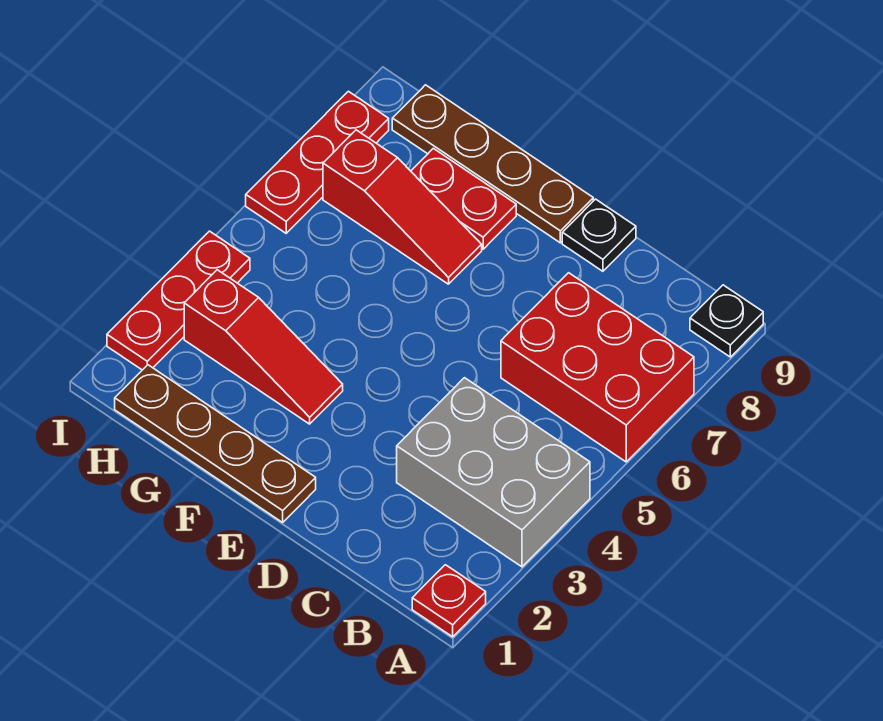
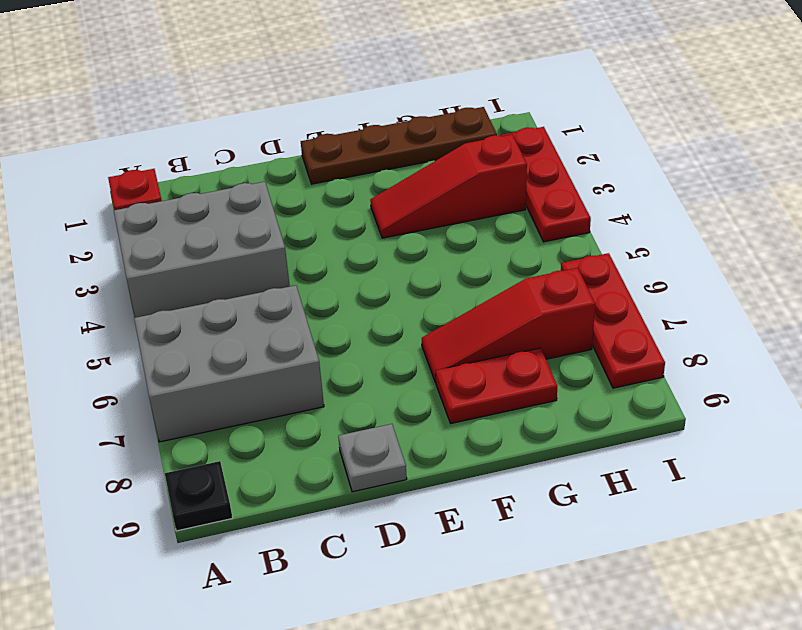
red brick A6:C7 level 1 -> grey brick A6:C7 level 1
black plate D9 level 1 -> grey plate D9 level 1
brown plate E9:H9 level 1 -> none

